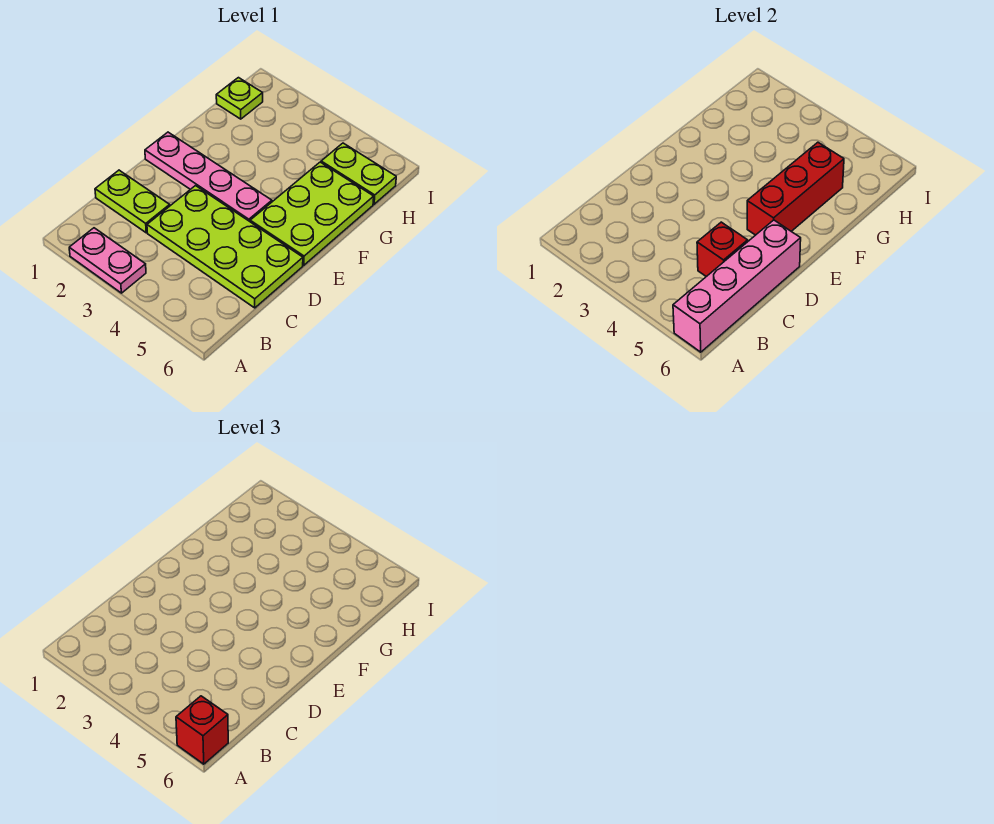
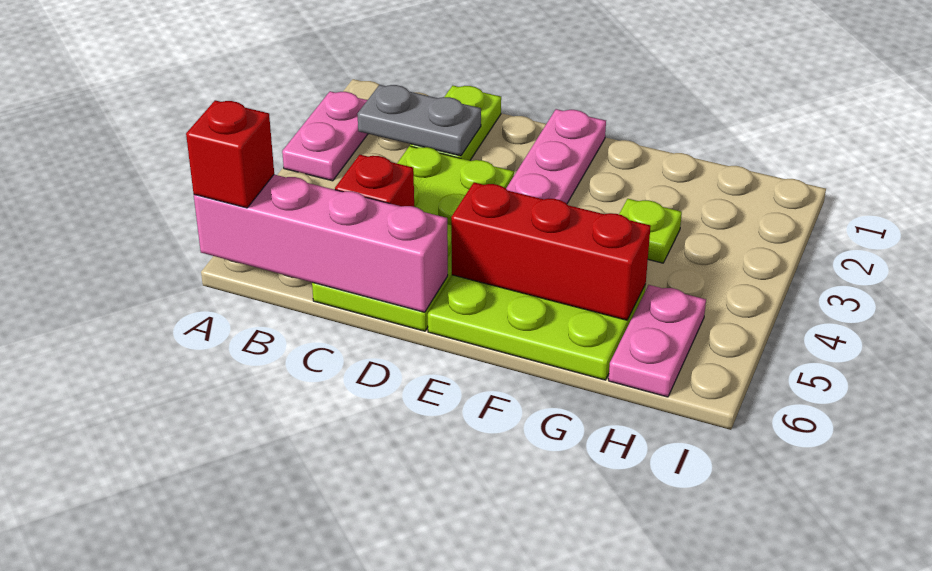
none -> grey plate B2:C2 level 2
lime plate H1 level 1 -> lime plate G3 level 1
lime plate H5:H6 level 1 -> pink plate H5:H6 level 1

